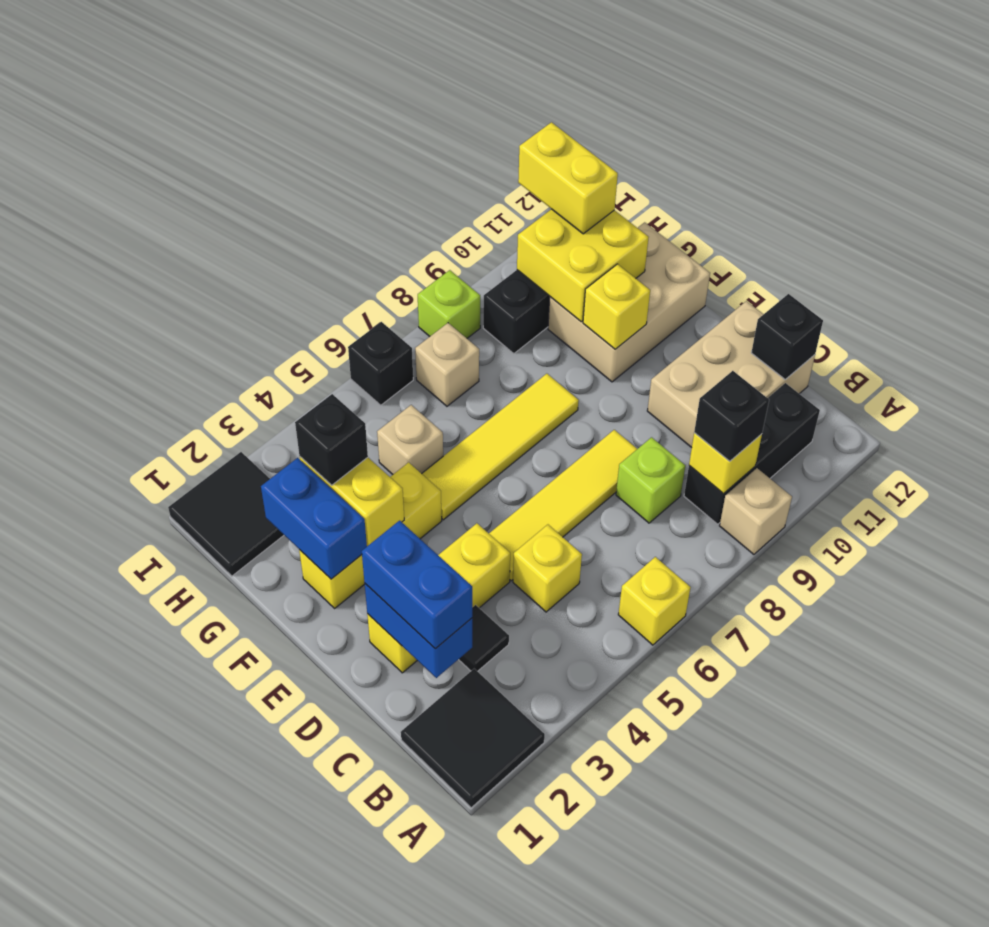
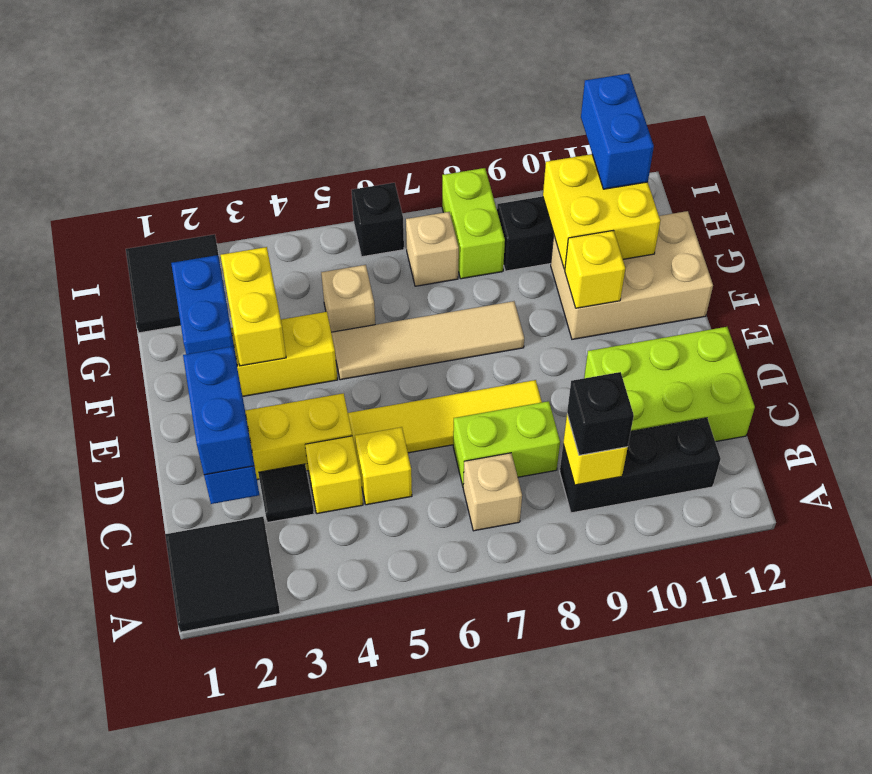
yellow brick A6 level 1 -> yellow brick C4 level 1
tan brick A9 level 1 -> tan brick B7 level 1
lime brick C8 level 1 -> lime brick C7:C8 level 1
tan brick C10:D12 level 1 -> lime brick C10:D12 level 1
black brick C12 level 2 -> none
yellow tile F5:F8 level 1 -> tan tile F5:F8 level 1
black brick G3 level 3 -> none
yellow brick H11:I11 level 3 -> blue brick H11:I11 level 3
lime brick I8 level 1 -> lime brick H8:I8 level 1

